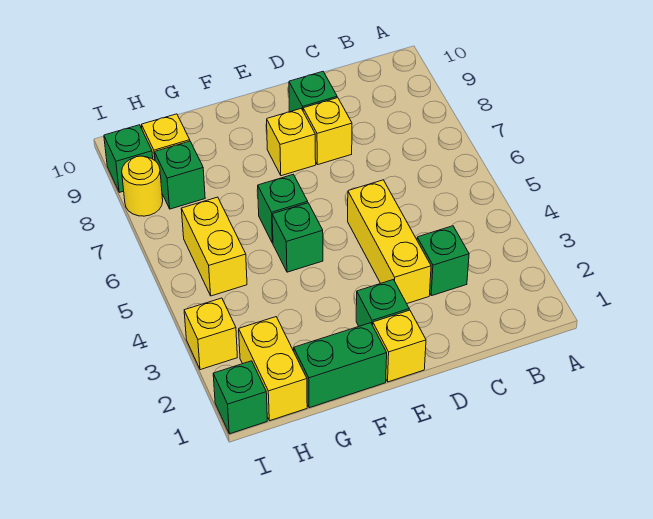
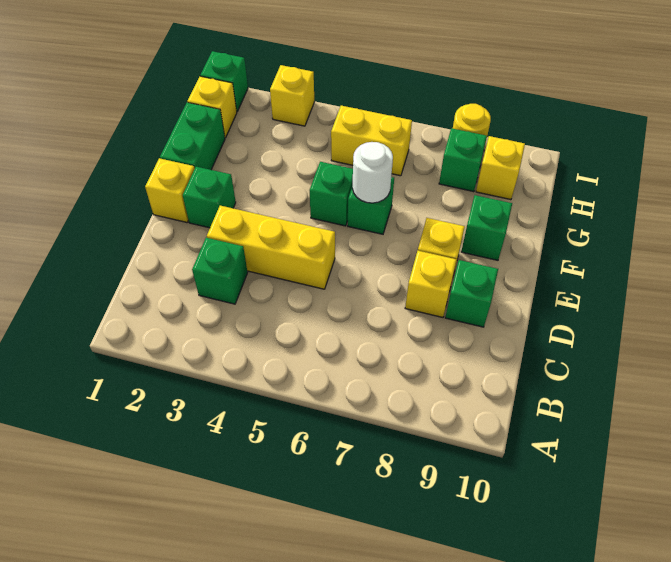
none -> white round brick F6 level 2
yellow brick H1:H2 level 1 -> yellow brick H1 level 1
green brick I9 level 1 -> green brick F9 level 1

